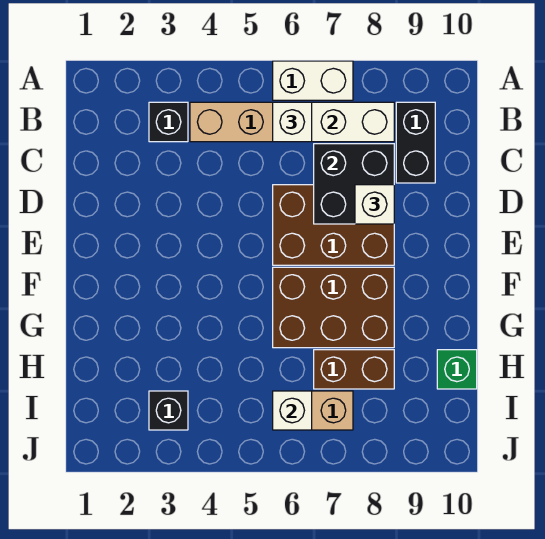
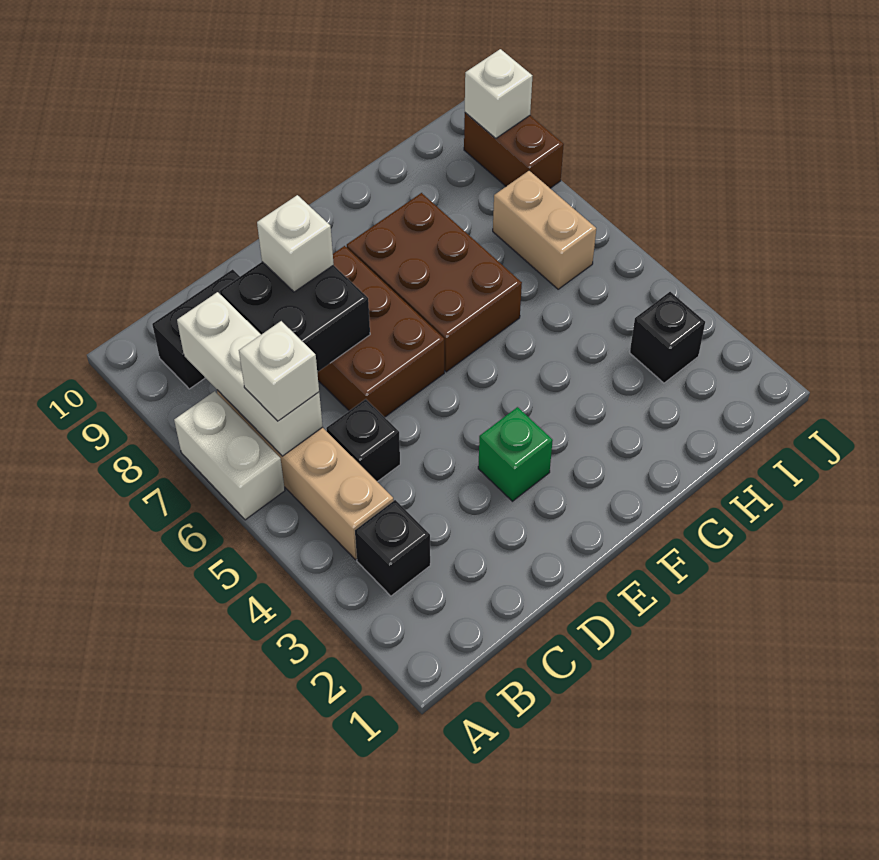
none -> black brick C5 level 1
brown brick H7:H8 level 1 -> brown brick J8:J9 level 1
green brick H10 level 1 -> green brick E3 level 1
white brick I6 level 2 -> white brick J9 level 2

